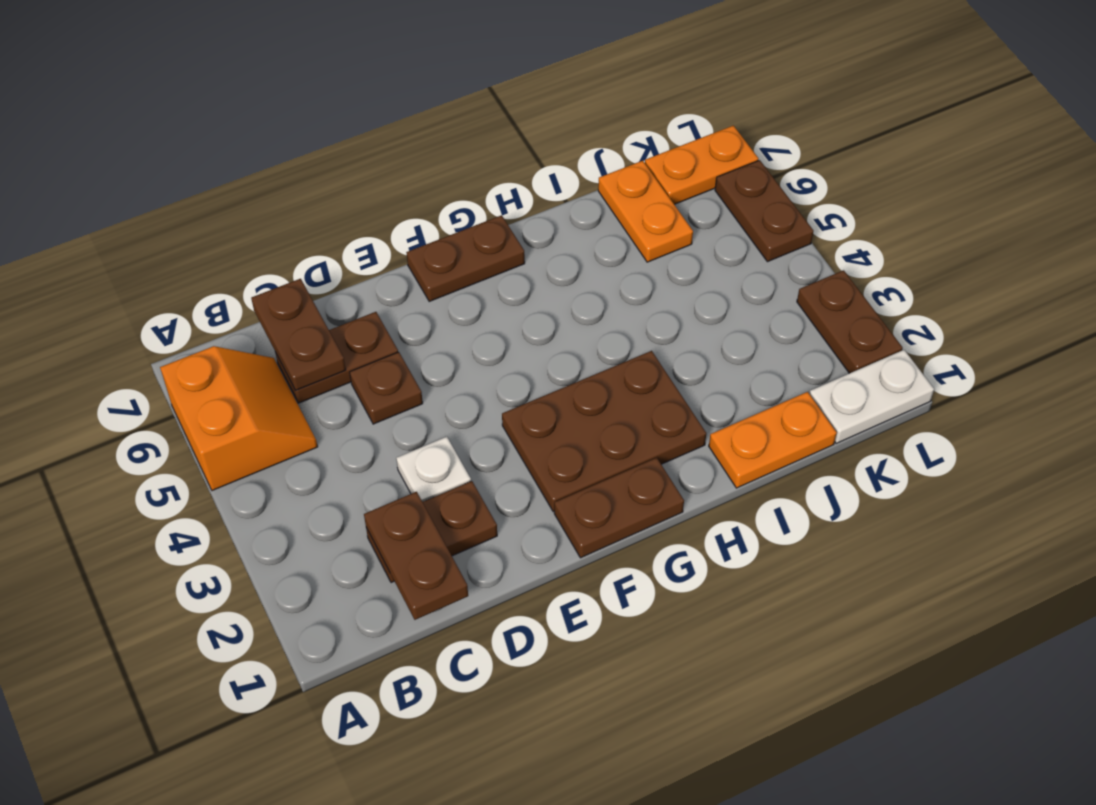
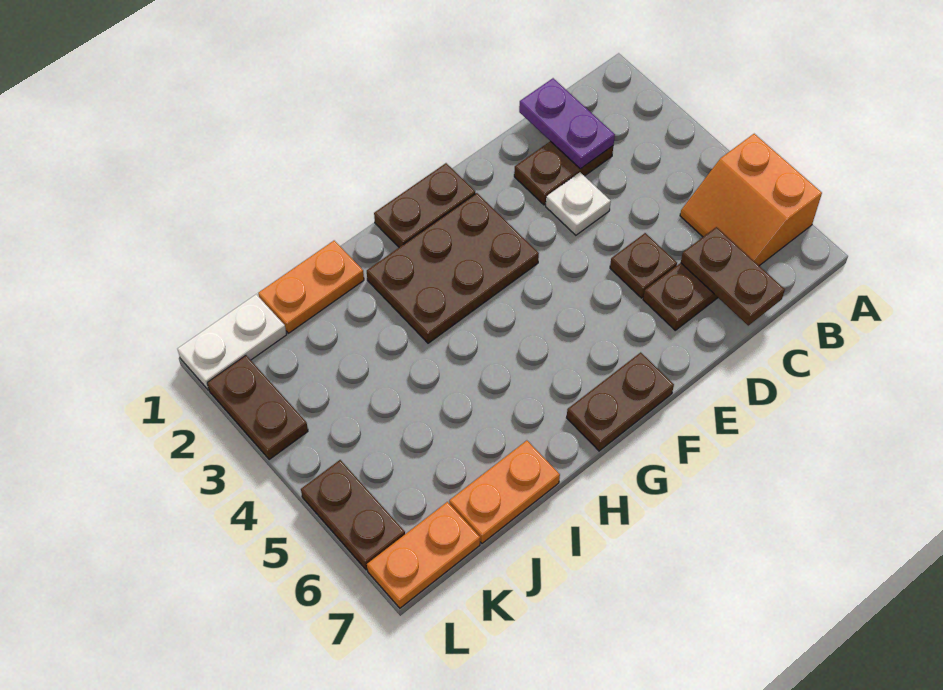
brown plate C1:C2 level 2 -> purple plate C1:C2 level 2
orange plate J6:J7 level 1 -> orange plate I7:J7 level 1

